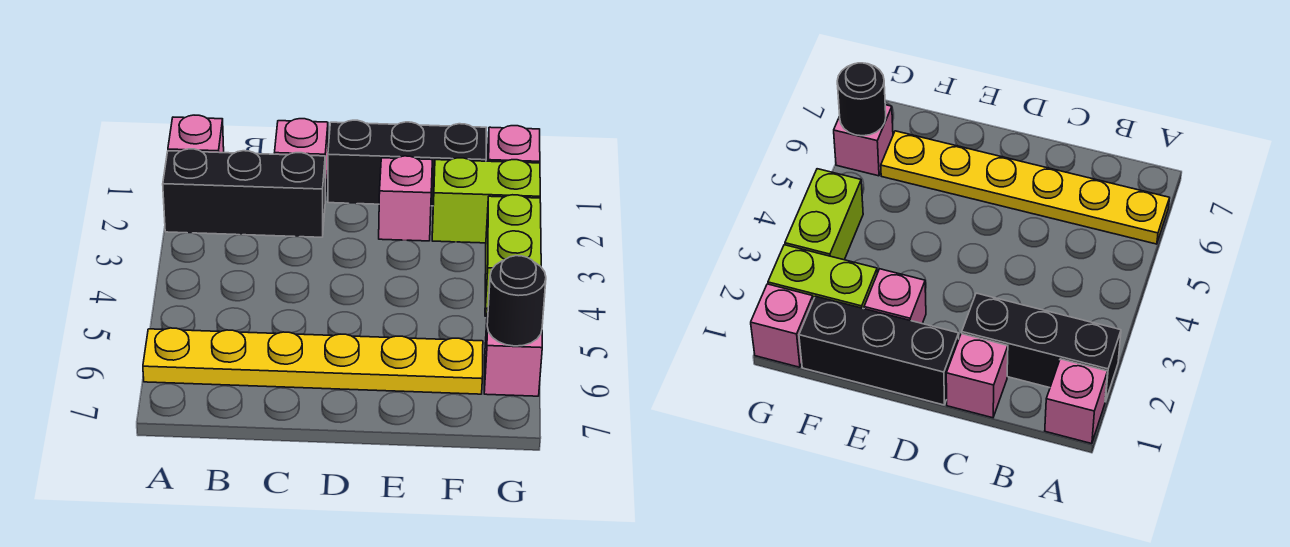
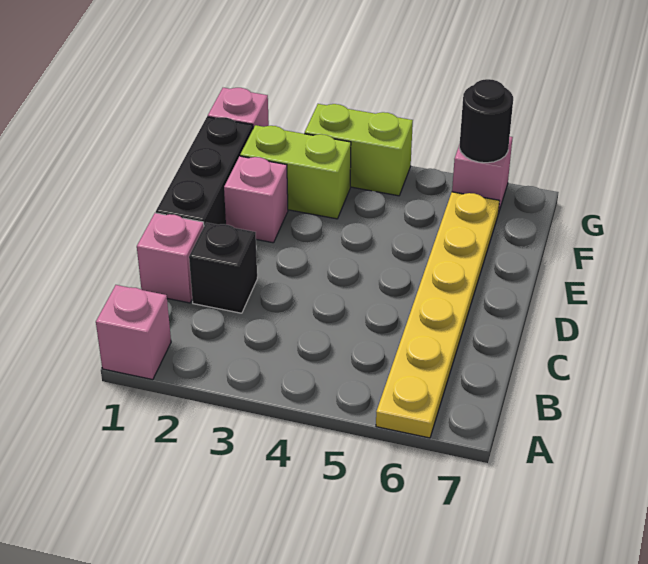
black brick A2:C2 level 1 -> black brick C2 level 1
lime brick F2:G2 level 1 -> lime brick F2:F3 level 1

